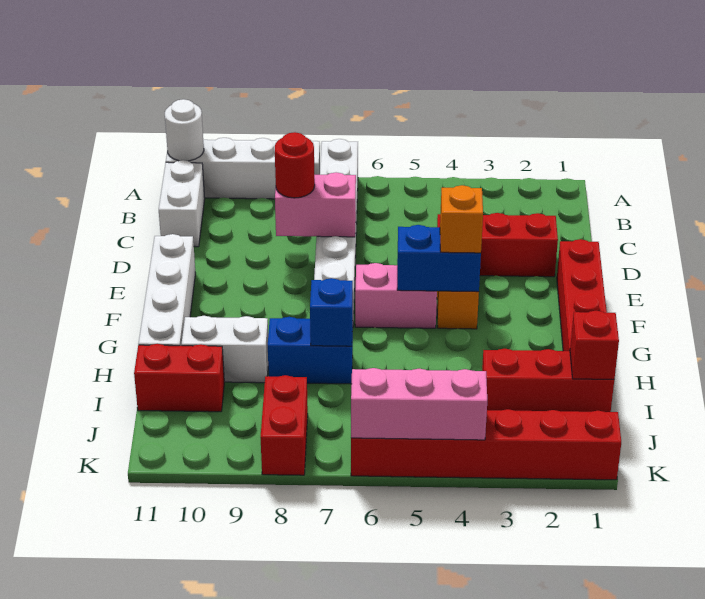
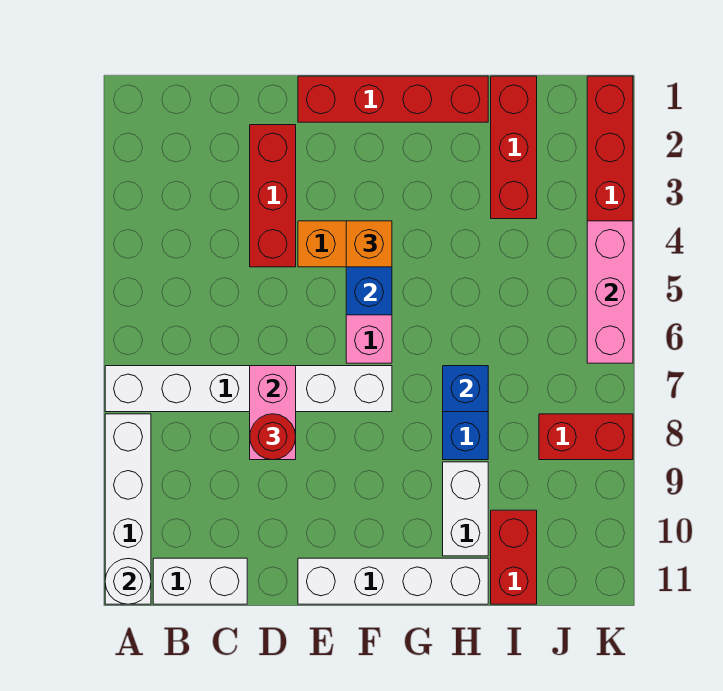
red brick I1 level 2 -> none

